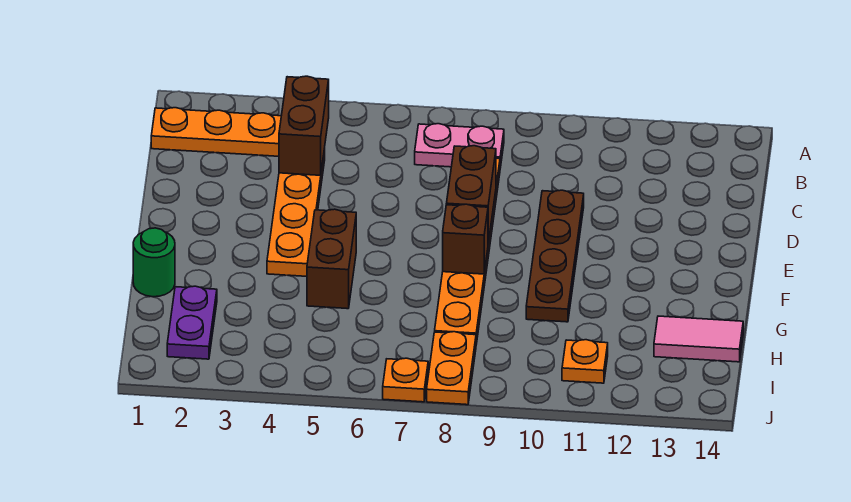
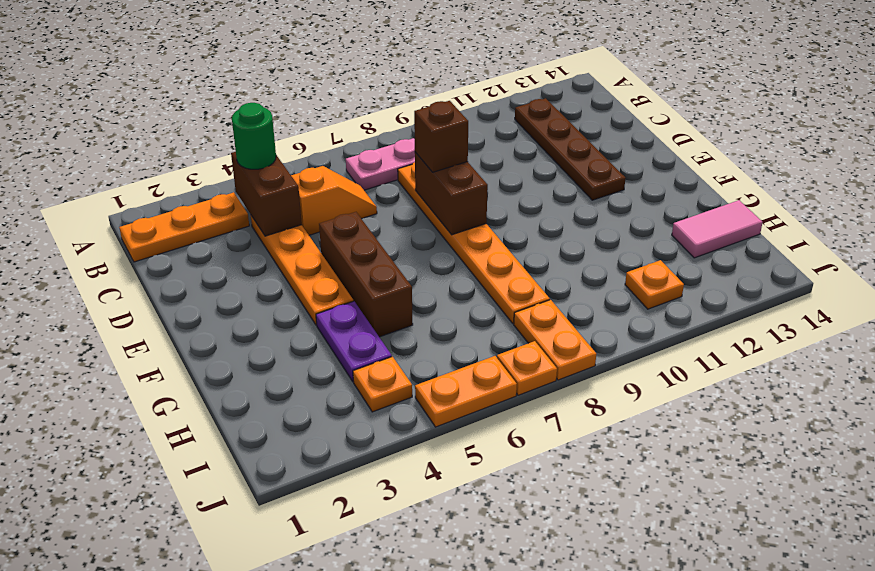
none -> orange slope C5:C6 level 1 top 5
brown plate D10:G10 level 1 -> brown plate B12:E12 level 1
brown brick F5:G5 level 1 -> brown brick E5:G5 level 1
brown brick F8 level 2 -> brown brick D8 level 3
green round brick G1 level 1 -> green round brick B4 level 3
purple plate H2:I2 level 1 -> purple plate G4:H4 level 1
none -> orange plate I4 level 1
none -> orange plate J5:J6 level 1

